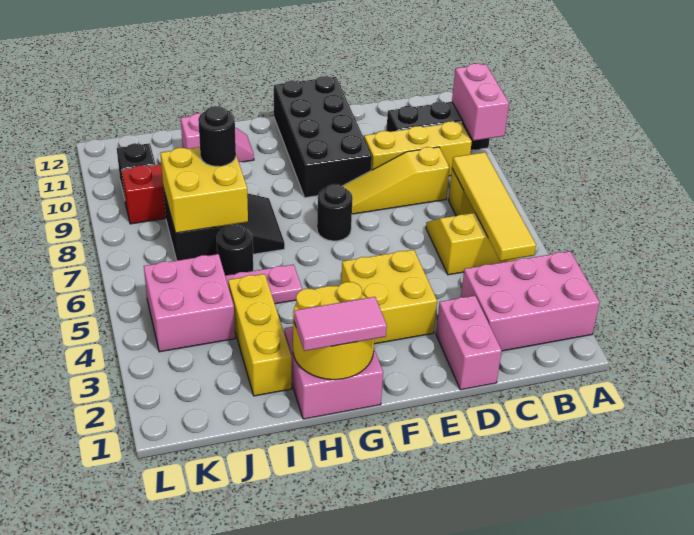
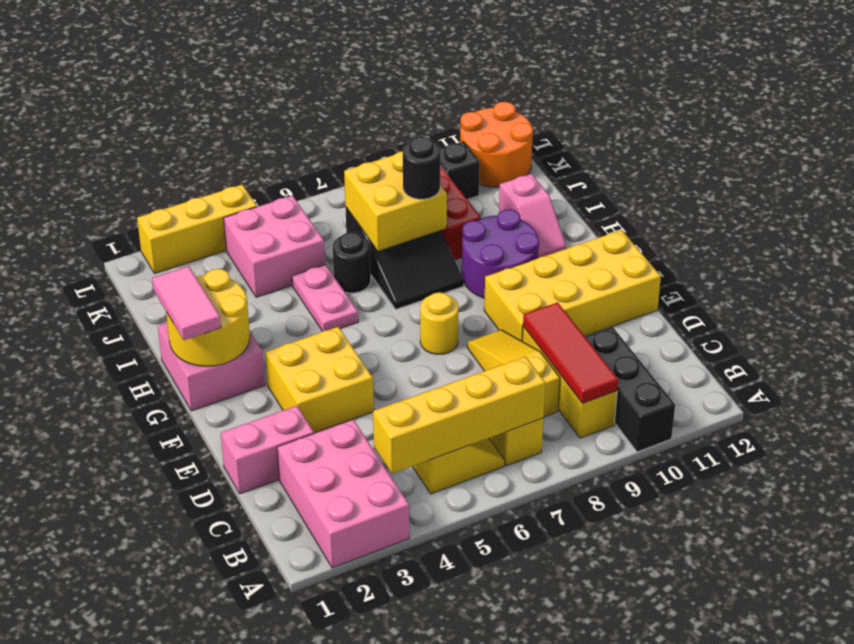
pink brick A9:A10 level 2 -> none
yellow tile B4:B7 level 2 -> yellow brick B4:B7 level 2
none -> red tile B9:D9 level 2
black brick E9:F12 level 1 -> yellow brick E9:F12 level 1
black round brick F7 level 1 -> yellow round brick F7 level 1
none -> purple round brick G9:H10 level 1
yellow brick I2:I4 level 1 -> yellow brick L2:L4 level 1
none -> orange round brick K11:L12 level 1

